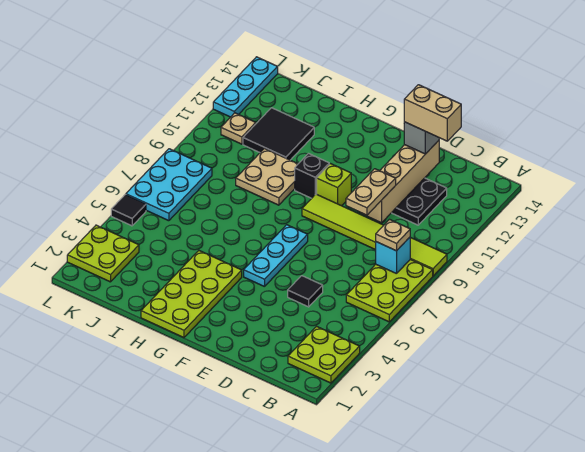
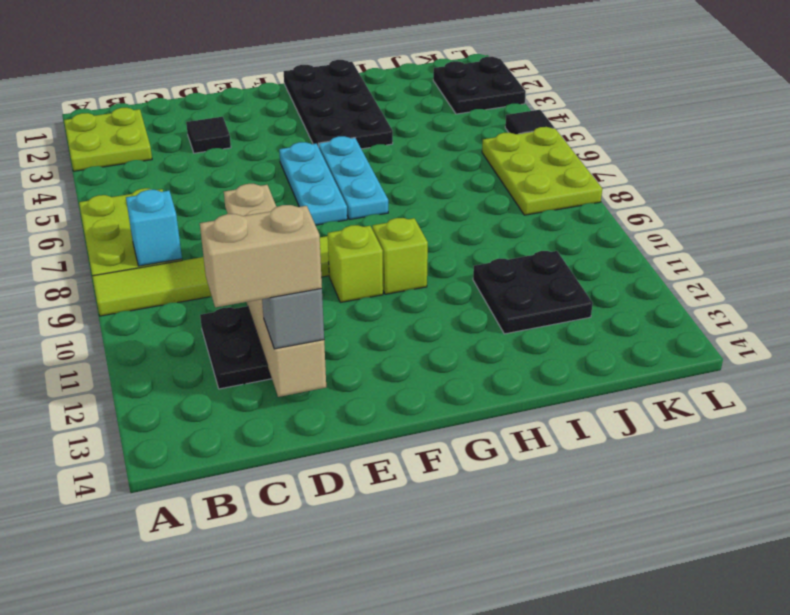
tan plate B8 level 3 -> none
black tile D5 level 1 -> black tile D3 level 1
lime plate G1:H4 level 1 -> black plate G1:H4 level 1
black brick G10 level 1 -> lime brick G10 level 1
tan plate H9:I10 level 1 -> none
black tile I11:J12 level 1 -> black plate I11:J12 level 1
lime plate K2:L3 level 1 -> black plate K2:L3 level 1
cyan plate K6:L8 level 1 -> lime plate K6:L8 level 1
tan plate K11 level 1 -> none
cyan plate L12:L14 level 1 -> cyan plate G5:G7 level 1

